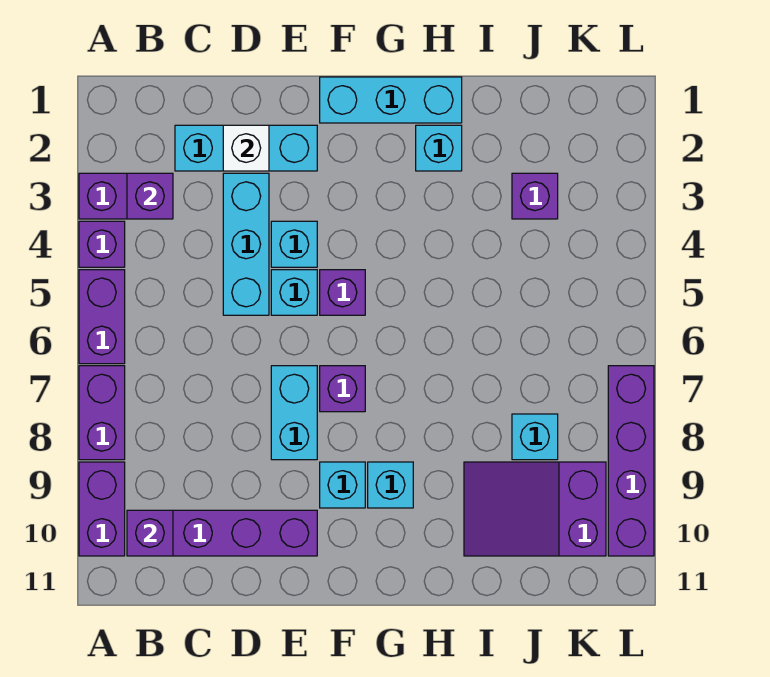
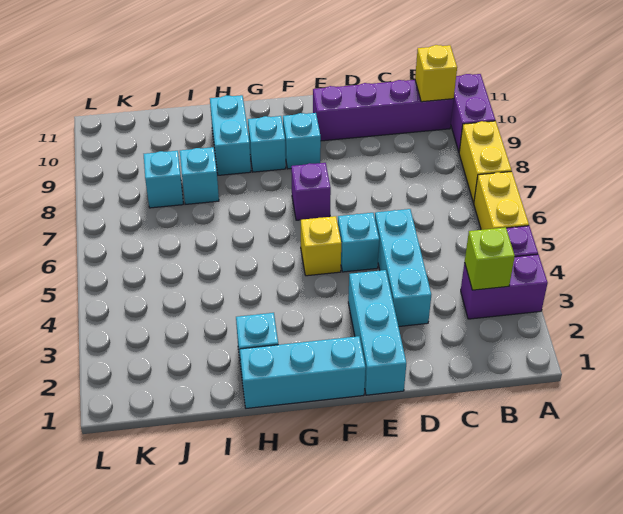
purple brick A5:A6 level 1 -> yellow brick A5:A6 level 1
purple brick A7:A8 level 1 -> yellow brick A7:A8 level 1
purple brick B3 level 2 -> lime brick B3 level 2
purple brick B10 level 2 -> yellow brick B10 level 2
cyan brick C2:E2 level 1 -> cyan brick E1:E3 level 1
white brick D2 level 2 -> none
cyan brick E4 level 1 -> cyan brick I8 level 1
cyan brick E7:E8 level 1 -> cyan brick H9:H10 level 1
purple brick F5 level 1 -> yellow brick F5 level 1
purple slope I9:K10 level 1 top K -> none
purple brick J3 level 1 -> none
purple brick L7:L10 level 1 -> none

